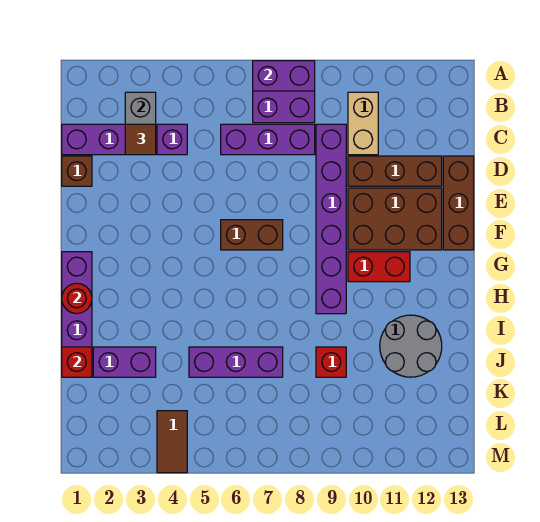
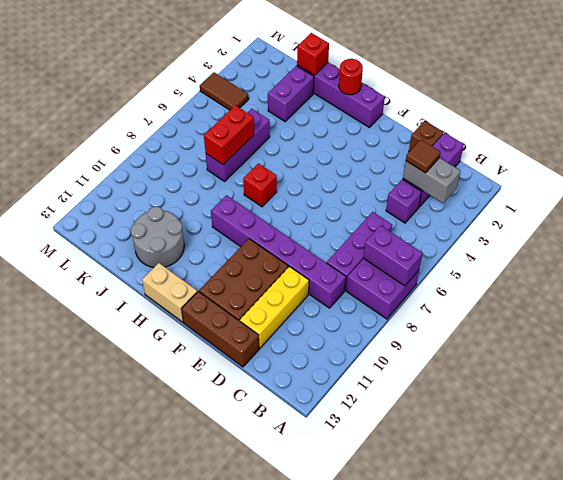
purple brick A7:A8 level 2 -> purple brick A7:B7 level 2
tan brick B10:C10 level 1 -> tan brick G13:H13 level 1
brown brick D10:D12 level 1 -> yellow brick D10:D12 level 1
brown brick F6:F7 level 1 -> none
red brick G10:G11 level 1 -> red brick J6:J7 level 2
red brick J9 level 1 -> red brick H7 level 1

